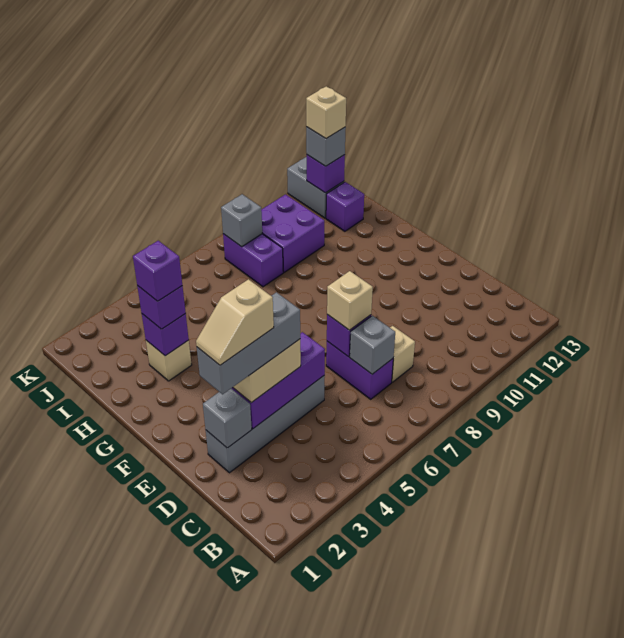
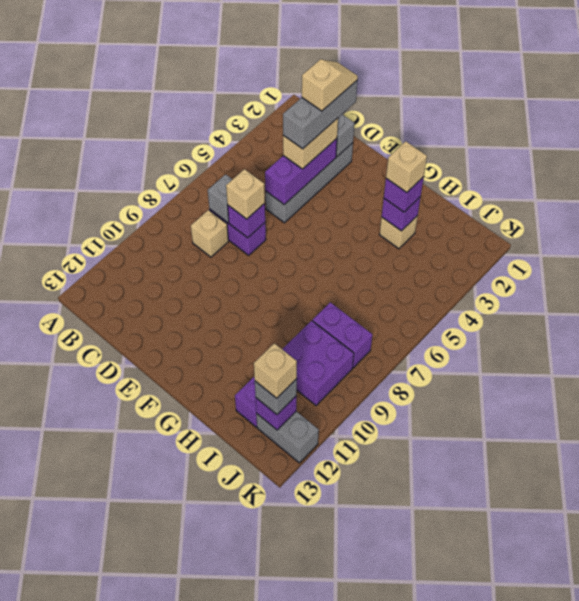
purple brick H3 level 4 -> tan brick H3 level 4
grey brick J8 level 2 -> none

